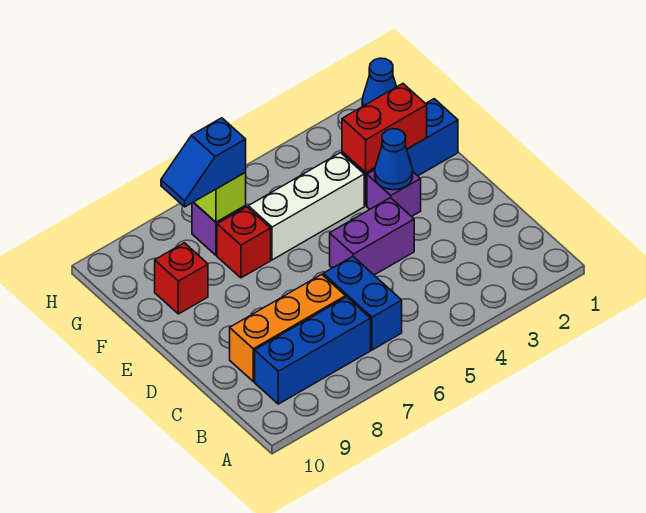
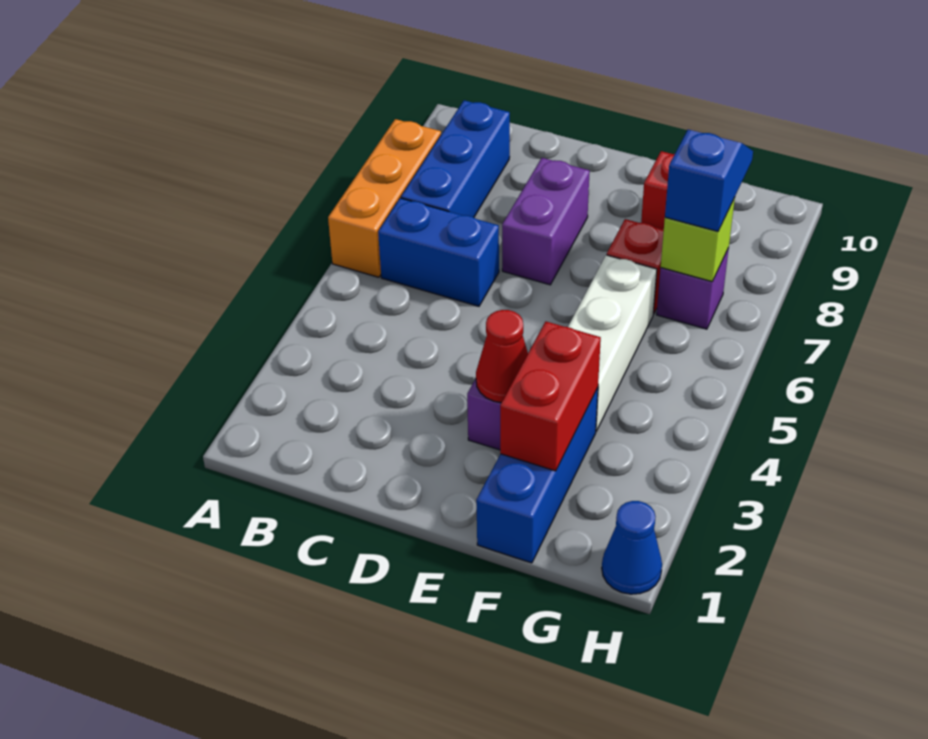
orange brick C7:C9 level 1 -> orange brick A6:A8 level 1
purple brick D4:D5 level 1 -> purple brick D7:D8 level 1
blue cone E3 level 2 -> red cone E3 level 2

